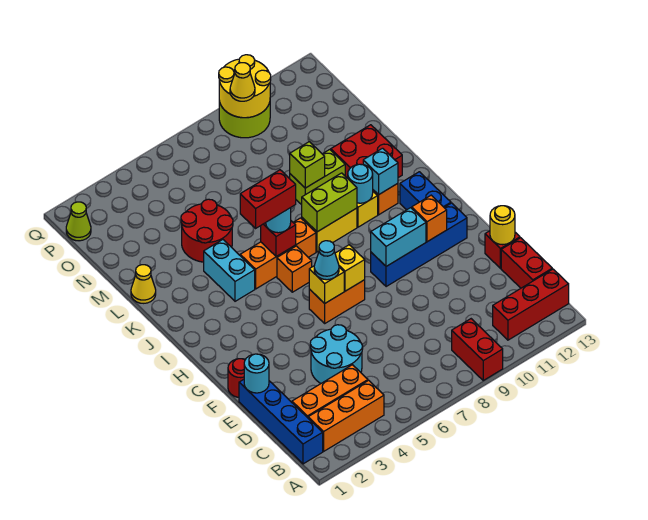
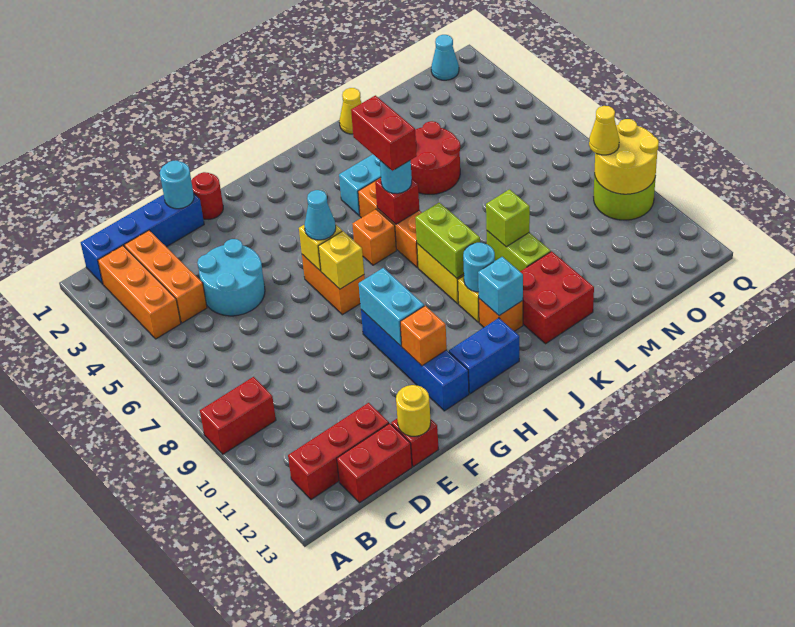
red brick B11:B13 level 1 -> red brick B12:D12 level 1
lime cone P1 level 1 -> cyan cone P1 level 1

